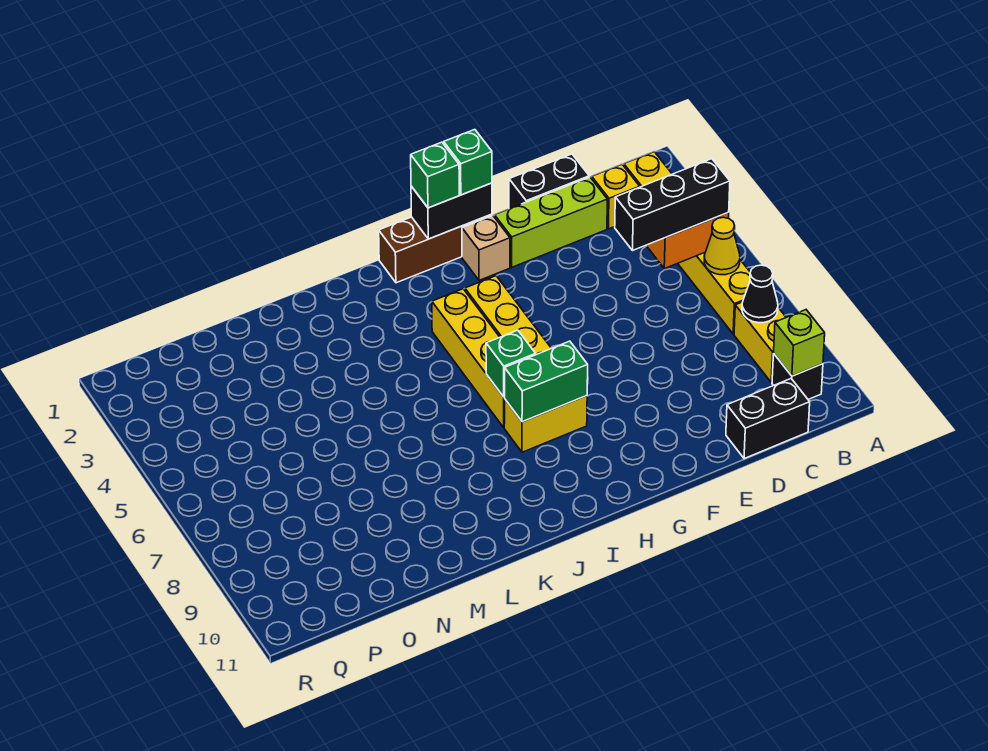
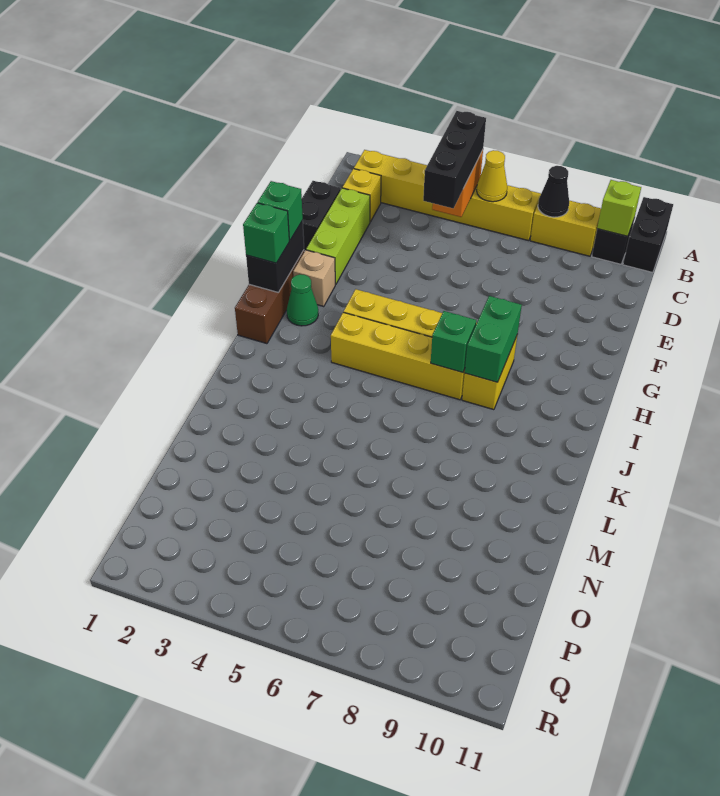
black brick C11:D11 level 1 -> black brick A11:B11 level 1
none -> green cone H2 level 1

